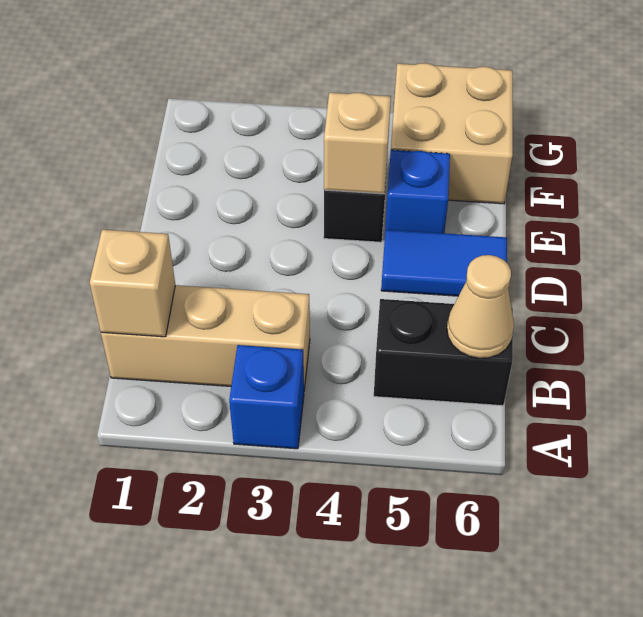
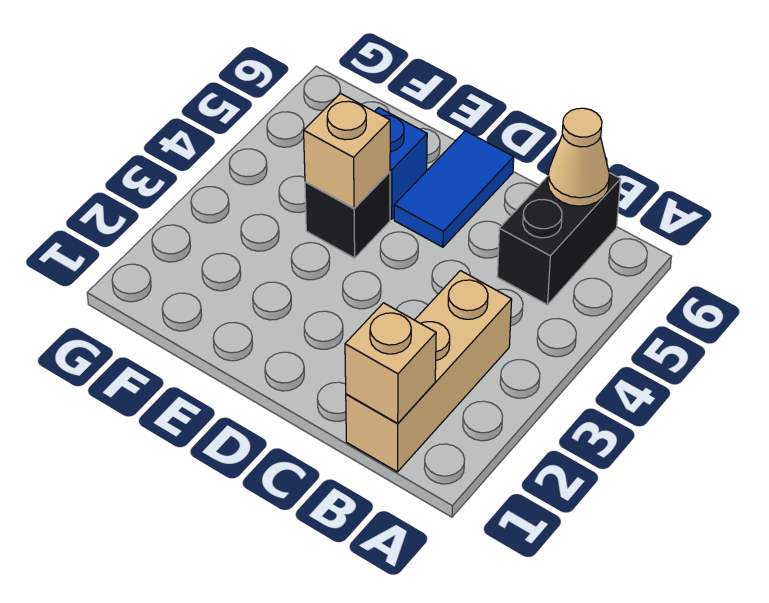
blue brick A3 level 1 -> none
tan brick F5:G6 level 1 -> none

